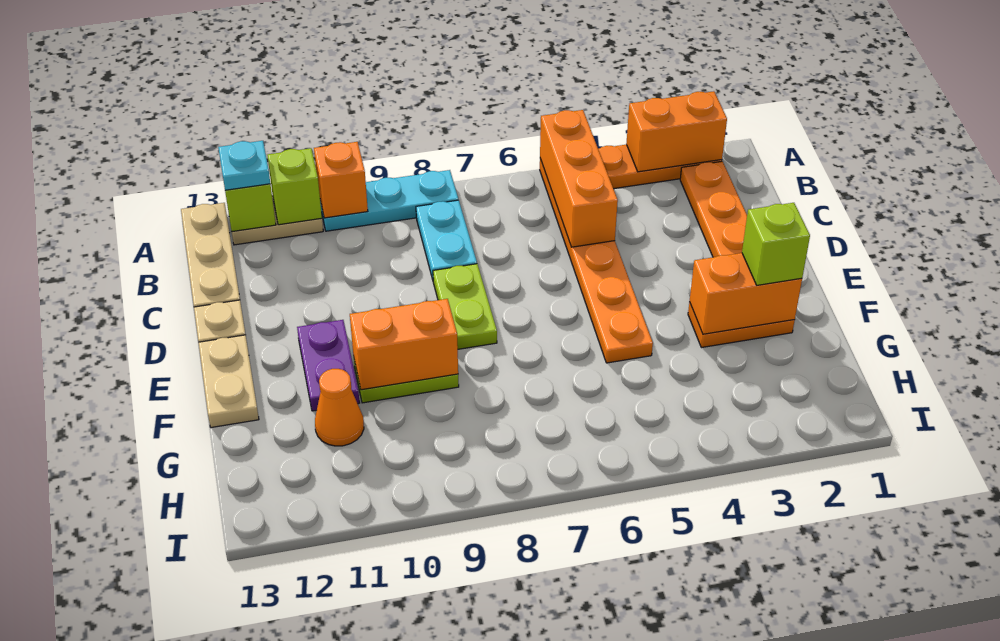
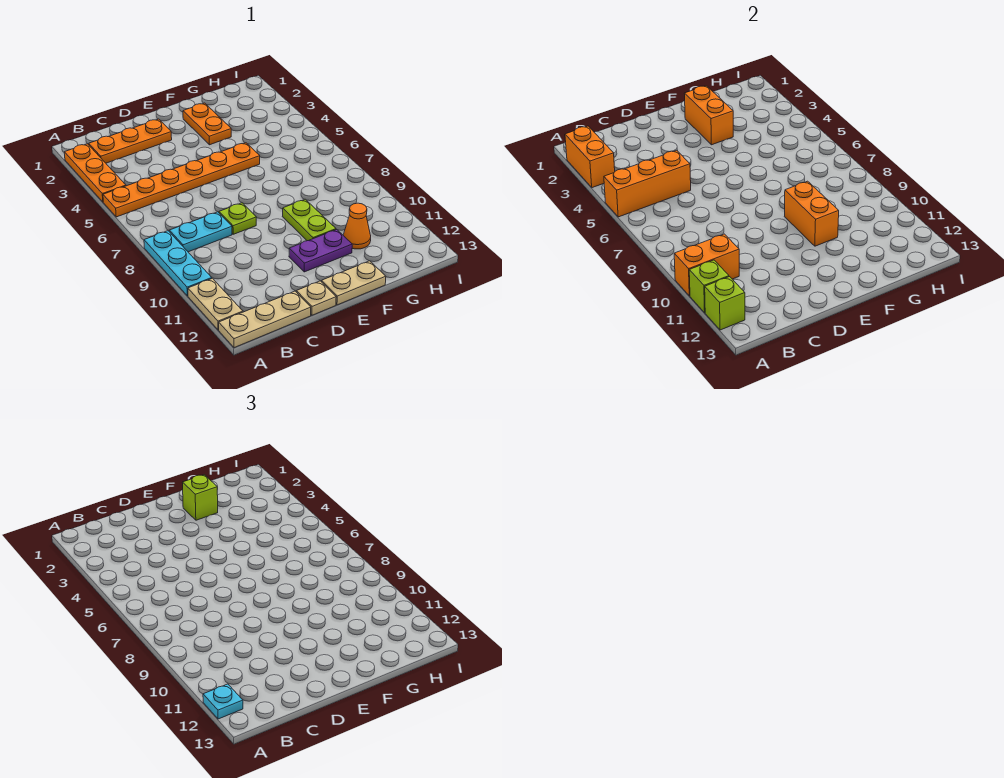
orange brick A10 level 2 -> orange brick A10:B10 level 2
lime plate D8:E8 level 1 -> lime plate D8 level 1

